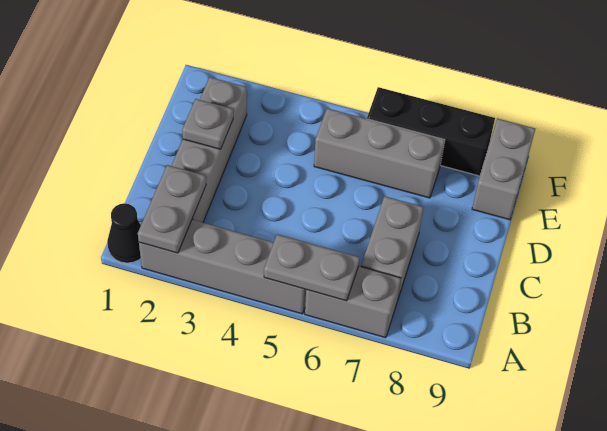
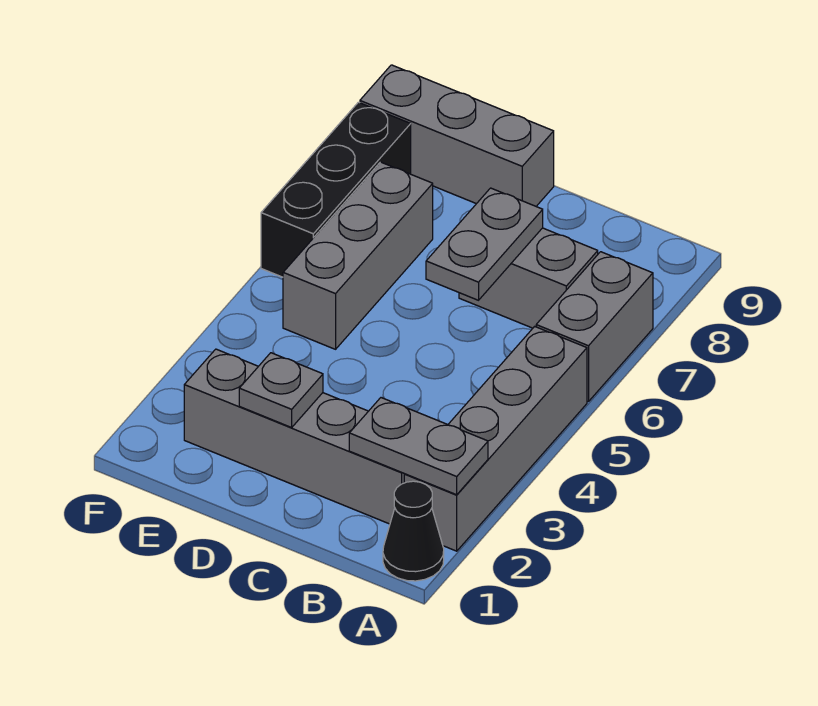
grey plate A5:A6 level 2 -> grey plate C6:C7 level 2
grey brick E9:F9 level 1 -> grey brick D9:F9 level 1

